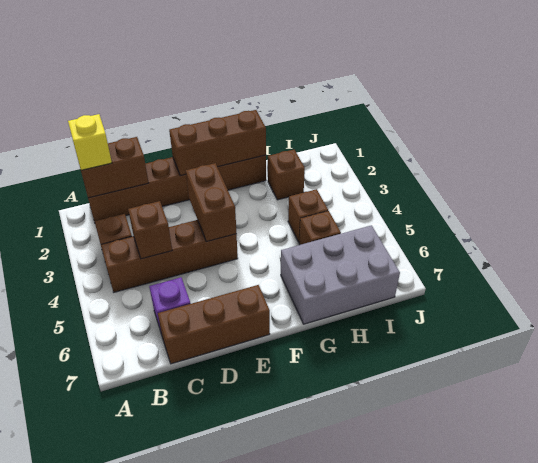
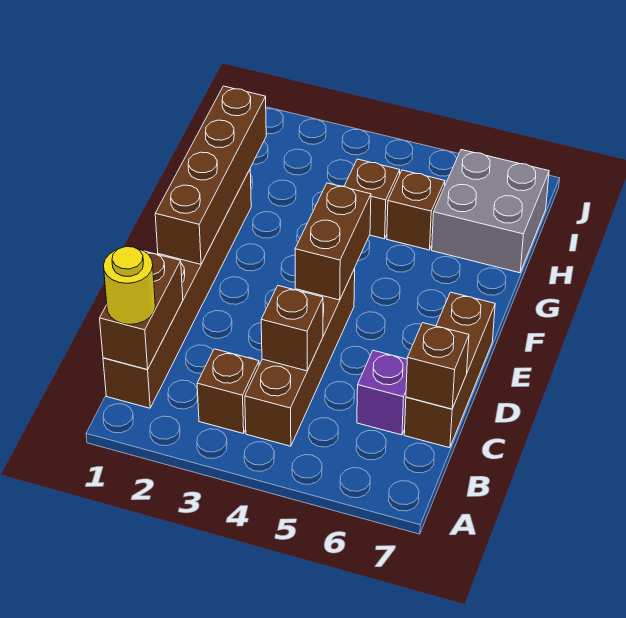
yellow brick B1 level 3 -> yellow round brick B1 level 3
brown brick E1:G1 level 2 -> brown brick E1:H1 level 2
brown brick E3:E4 level 2 -> brown brick E4:F4 level 2
grey brick G6:I7 level 1 -> grey brick H6:I7 level 1
brown brick H2 level 1 -> brown brick C7 level 2

